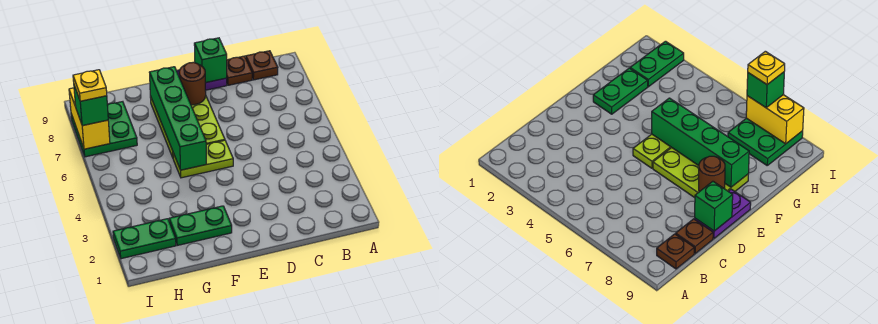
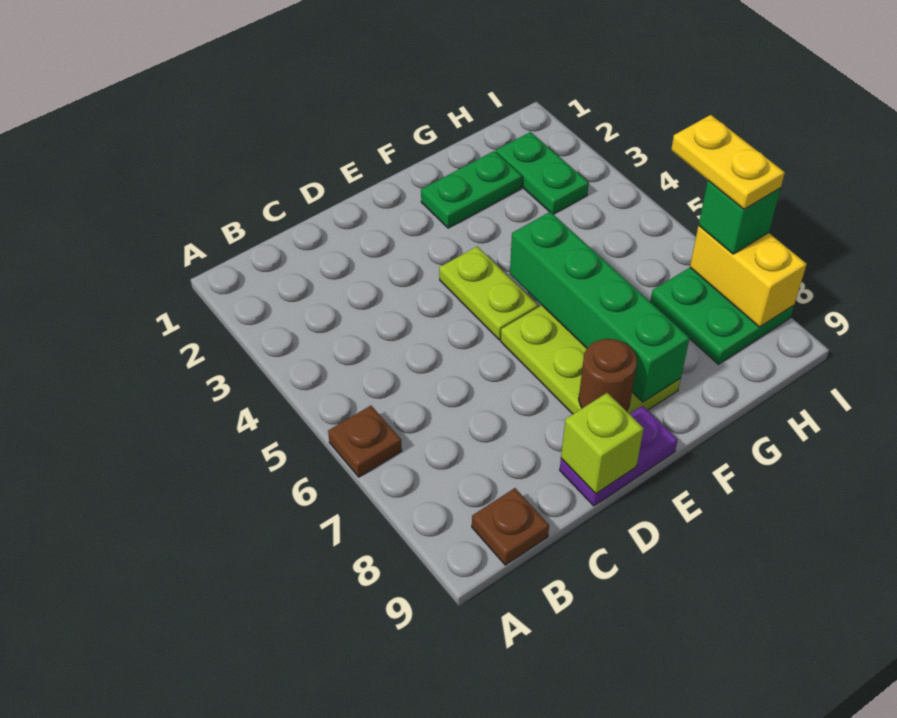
brown plate C9 level 1 -> brown plate A6 level 1
green brick D9 level 2 -> lime brick D9 level 2
lime plate E5:F5 level 1 -> lime plate E4:E5 level 1
green plate H2:I2 level 1 -> green plate H2:H3 level 1
yellow plate I7 level 4 -> yellow plate I6:I7 level 4

